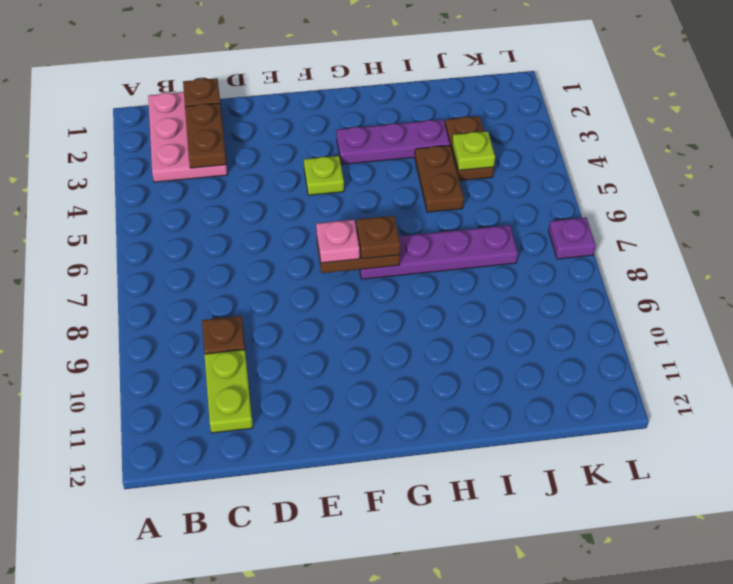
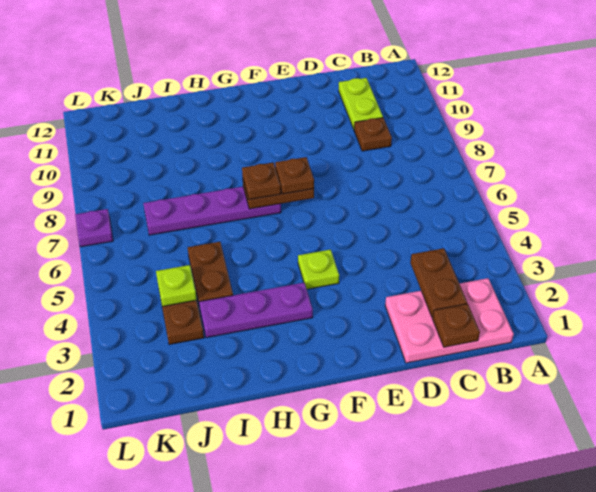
pink plate B1:C3 level 1 -> pink plate B1:D2 level 1
pink plate F7 level 3 -> brown plate F7 level 3

